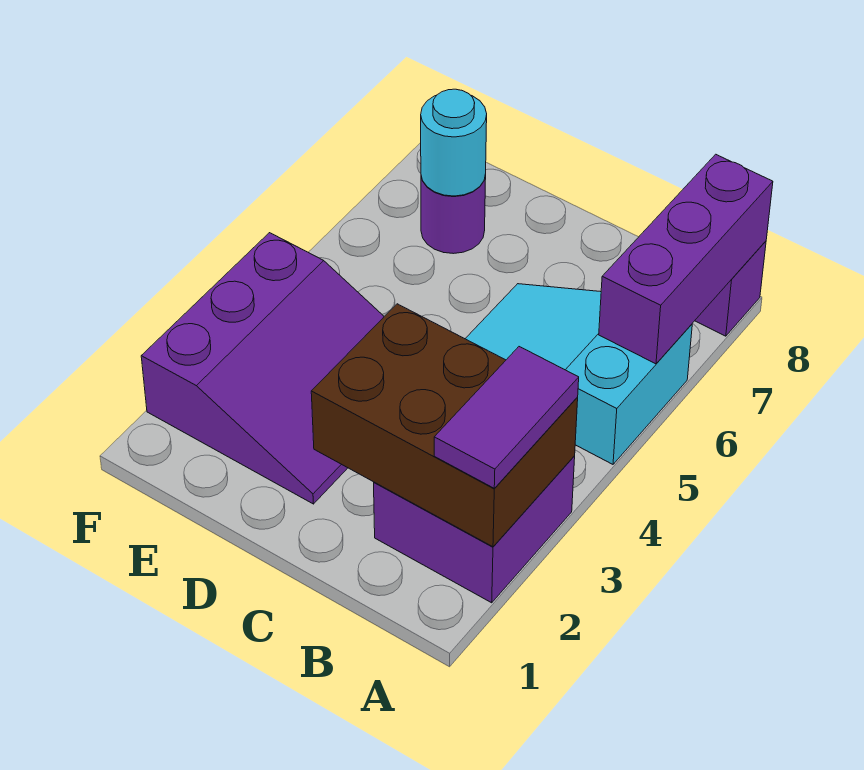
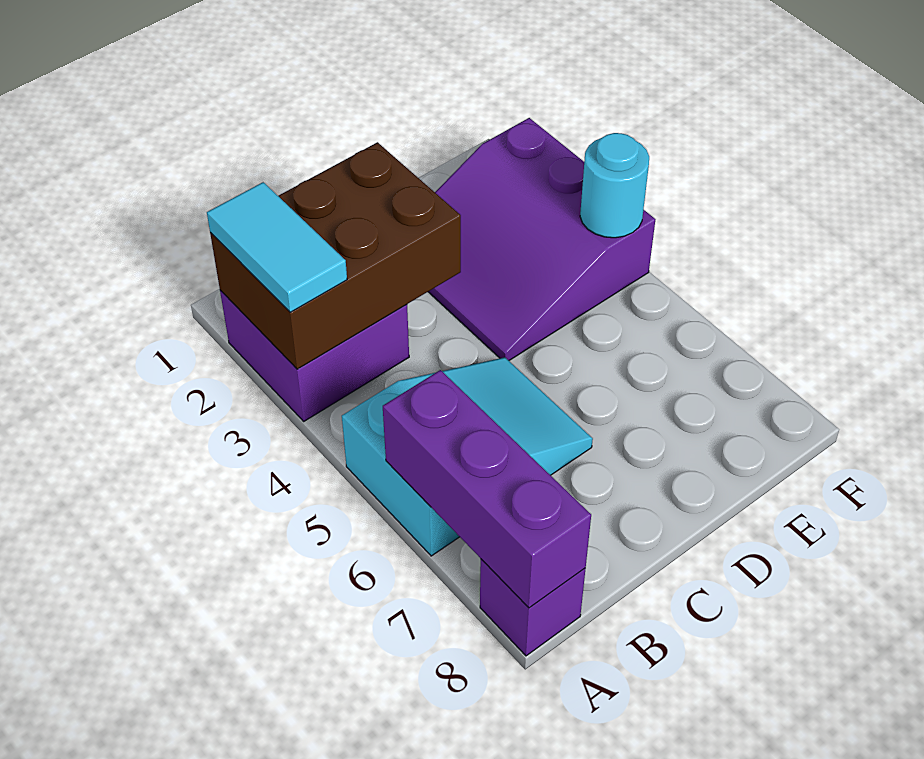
purple tile A2:A3 level 3 -> cyan tile A2:A3 level 3
purple round brick E7 level 1 -> none
cyan round brick E7 level 2 -> cyan round brick F4 level 2

